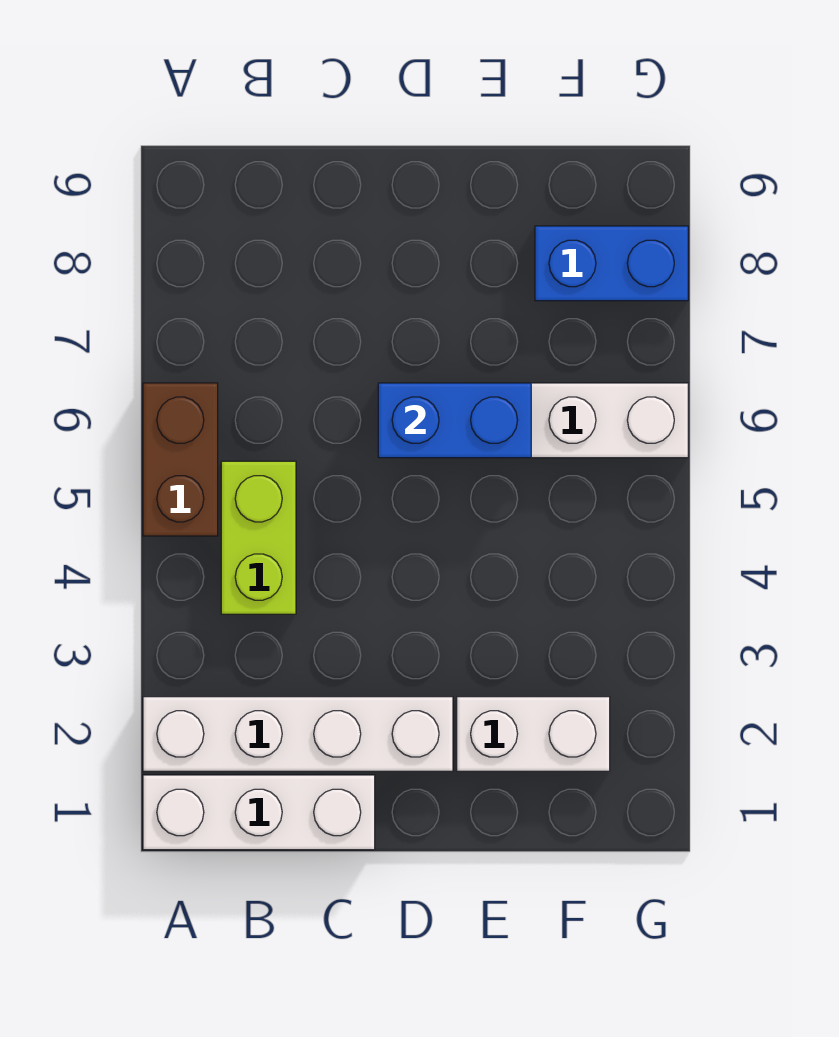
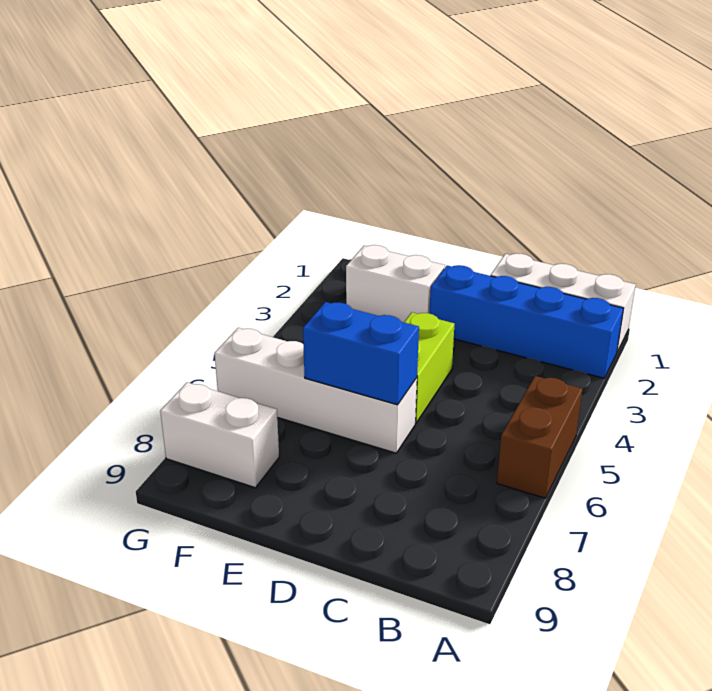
white brick A2:D2 level 1 -> blue brick A2:D2 level 1
lime brick B4:B5 level 1 -> lime brick D4:D5 level 1
blue brick F8:G8 level 1 -> white brick F8:G8 level 1

